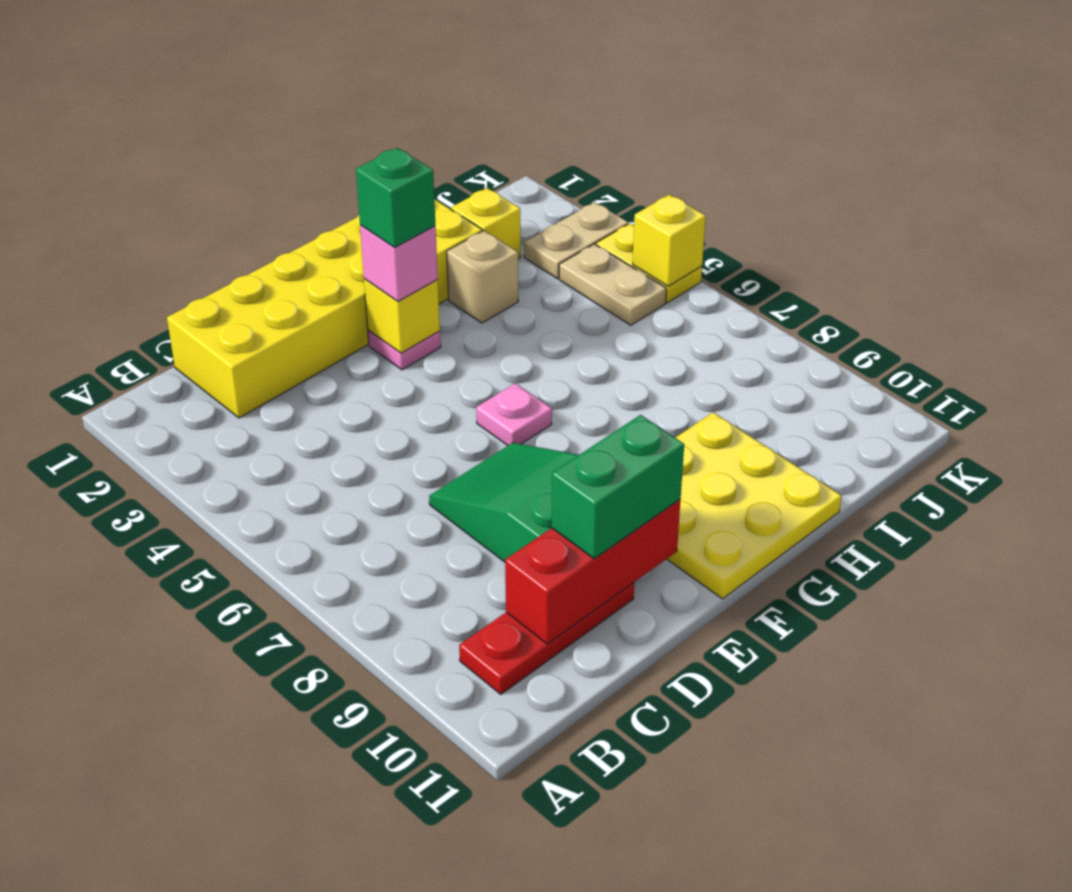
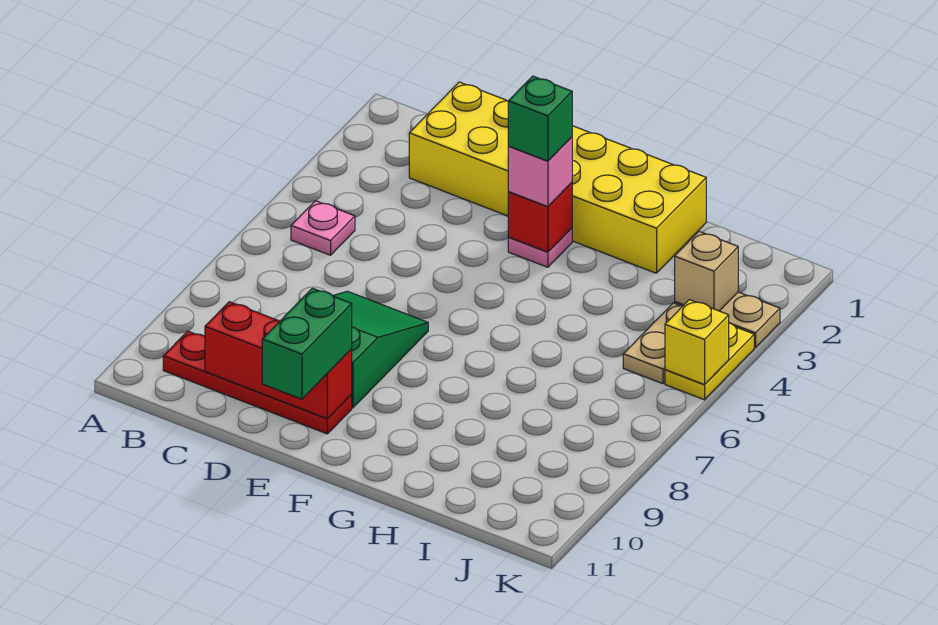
red plate B10:D10 level 1 -> red plate B10:E10 level 1
green brick D10:E10 level 3 -> green brick E10:E11 level 3
yellow brick F3 level 2 -> red brick F3 level 2
pink plate F6 level 1 -> pink plate B5 level 1
yellow plate F9:H11 level 1 -> none
tan brick H3 level 1 -> tan brick J3 level 2
yellow brick I2 level 1 -> none

